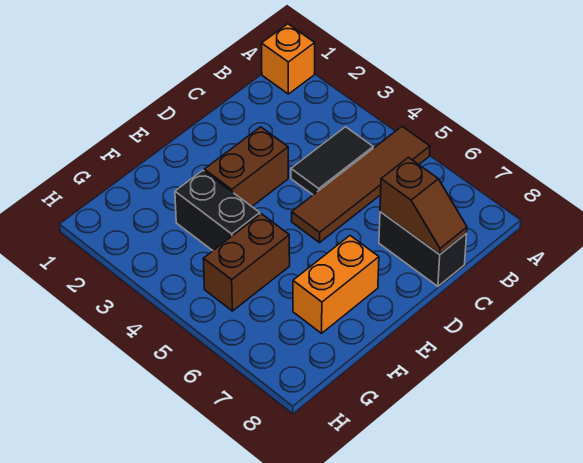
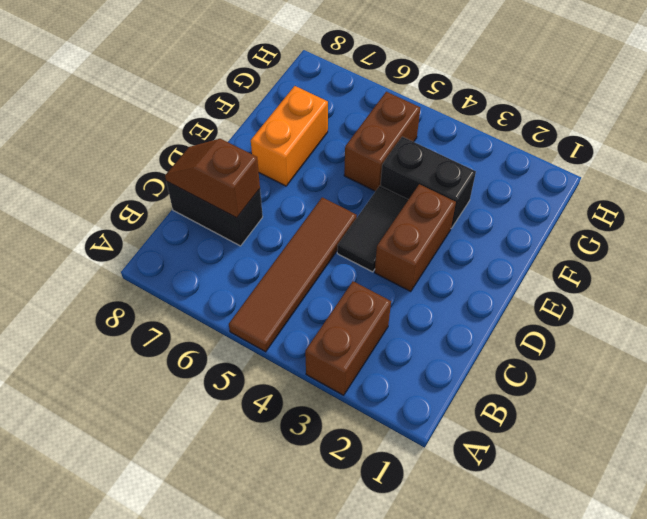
orange brick A1 level 1 -> none
none -> brown brick A3:B3 level 1
black tile B4:C4 level 1 -> black tile D4:E4 level 1

